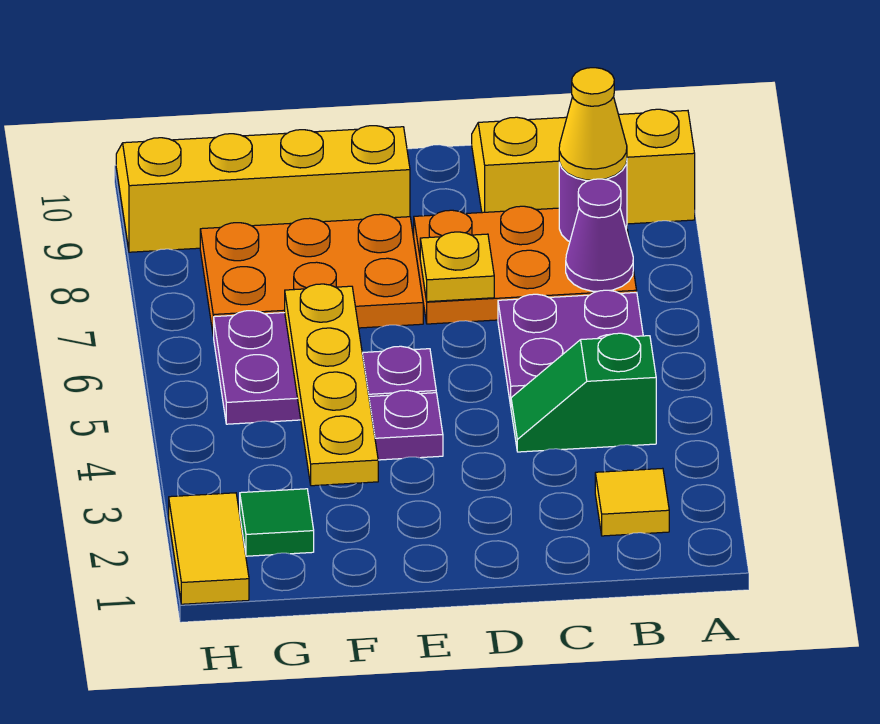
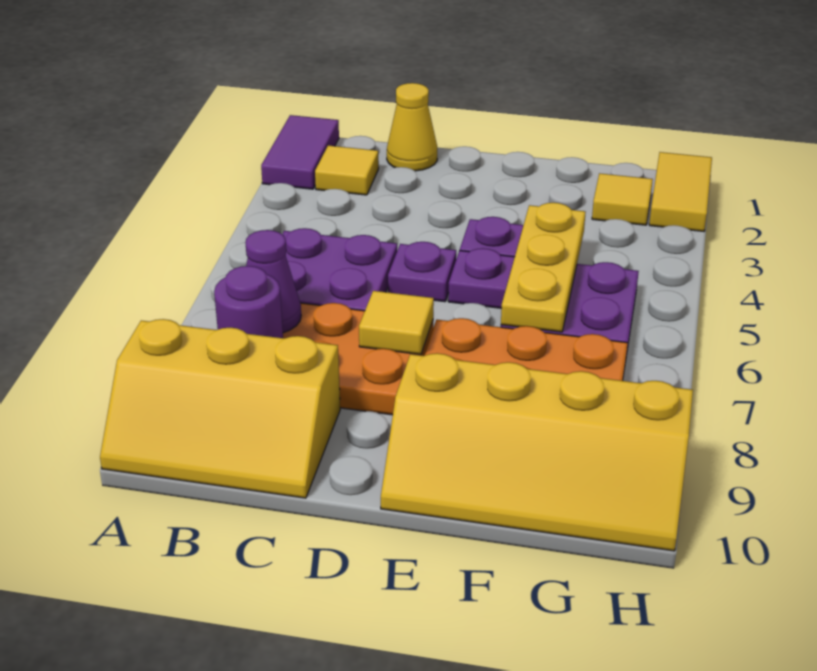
none -> purple tile A1:A2 level 1
green slope B4:C4 level 1 top B -> none
yellow cone B8 level 3 -> yellow cone C1 level 1
none -> purple plate D5 level 1
yellow plate D7 level 2 -> yellow tile D7 level 2
yellow plate F3:F6 level 2 -> yellow plate F4:F6 level 2
green tile G2 level 1 -> yellow tile G2 level 1

